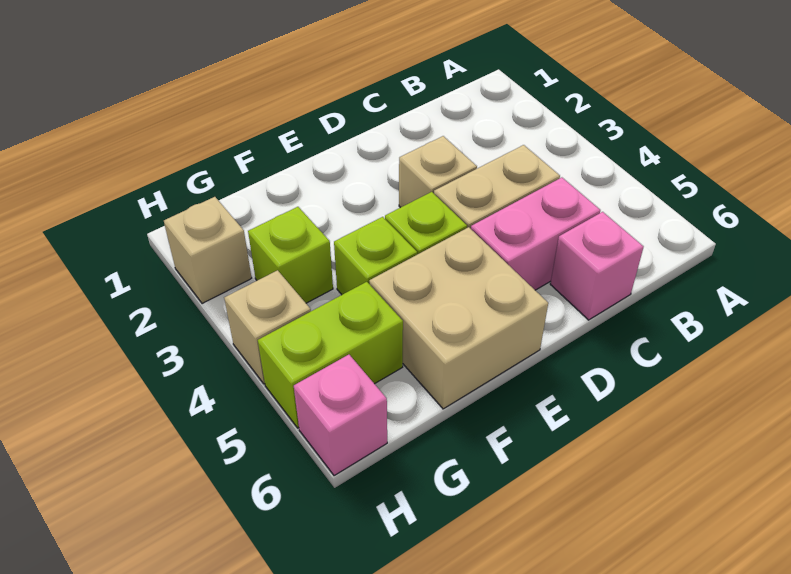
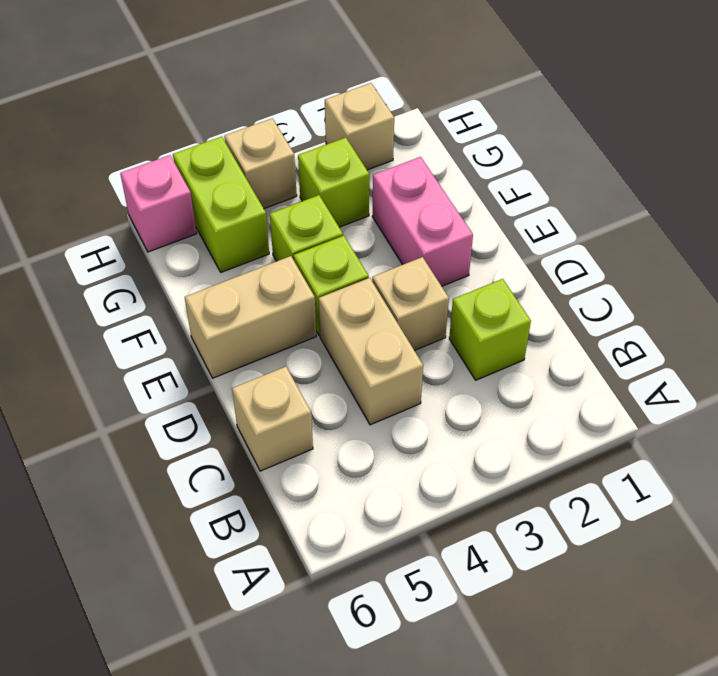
none -> lime brick C2 level 1
pink brick C5:D5 level 1 -> pink brick E2:F2 level 1
pink brick C6 level 1 -> tan brick C6 level 1
tan brick E5:F6 level 1 -> tan brick E5:E6 level 1

